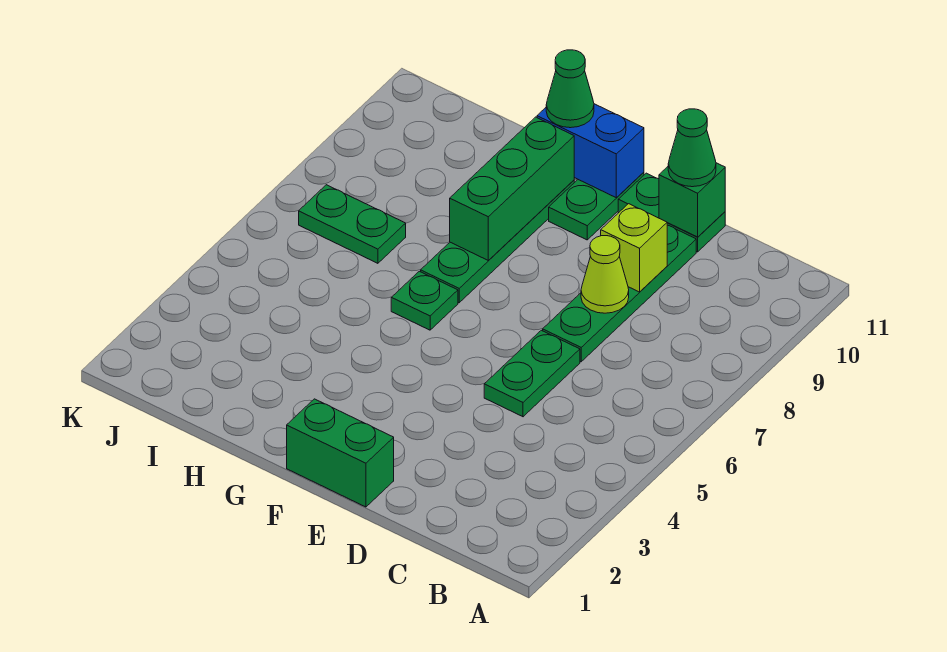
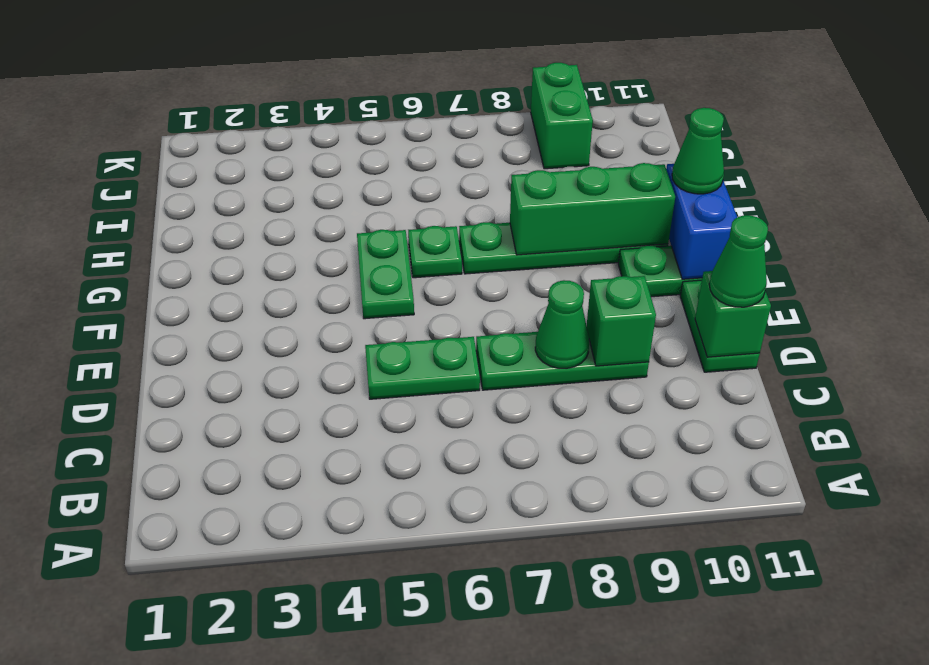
green plate D7:D10 level 1 -> green plate D7:D9 level 1
lime cone D8 level 2 -> green cone D8 level 2
lime brick D9 level 2 -> green brick D9 level 2
green brick E1:F1 level 1 -> green brick J9:K9 level 1
green plate I7:J7 level 1 -> green plate F5:G5 level 1

